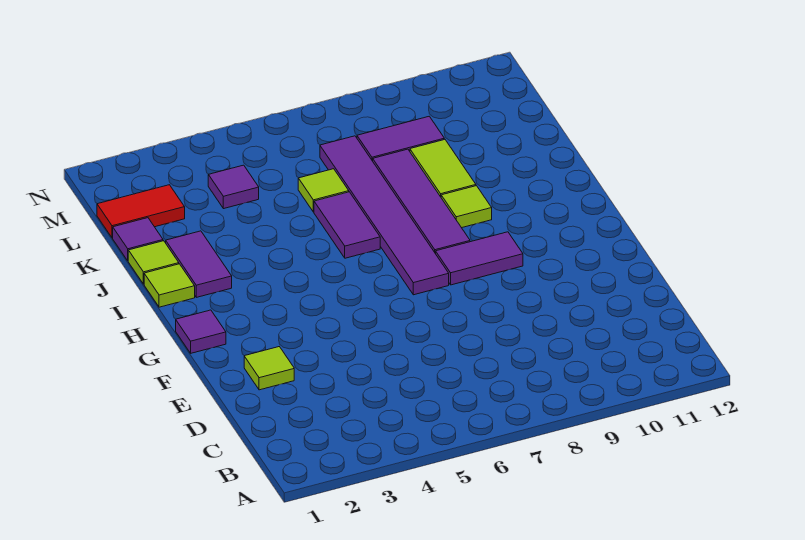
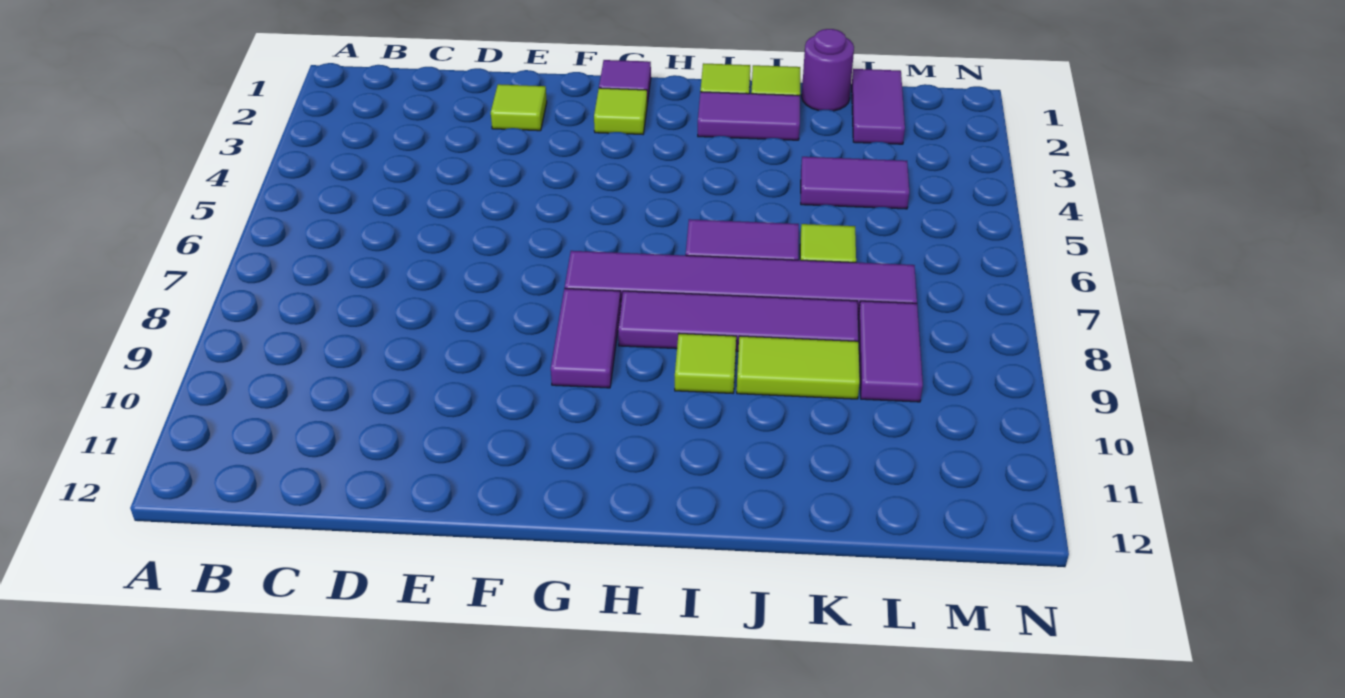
none -> lime tile G2 level 1
purple tile K1 level 1 -> purple round brick K1 level 1
red tile L1:L2 level 1 -> purple tile L1:L2 level 1
purple tile L4 level 1 -> purple tile K4:L4 level 1

